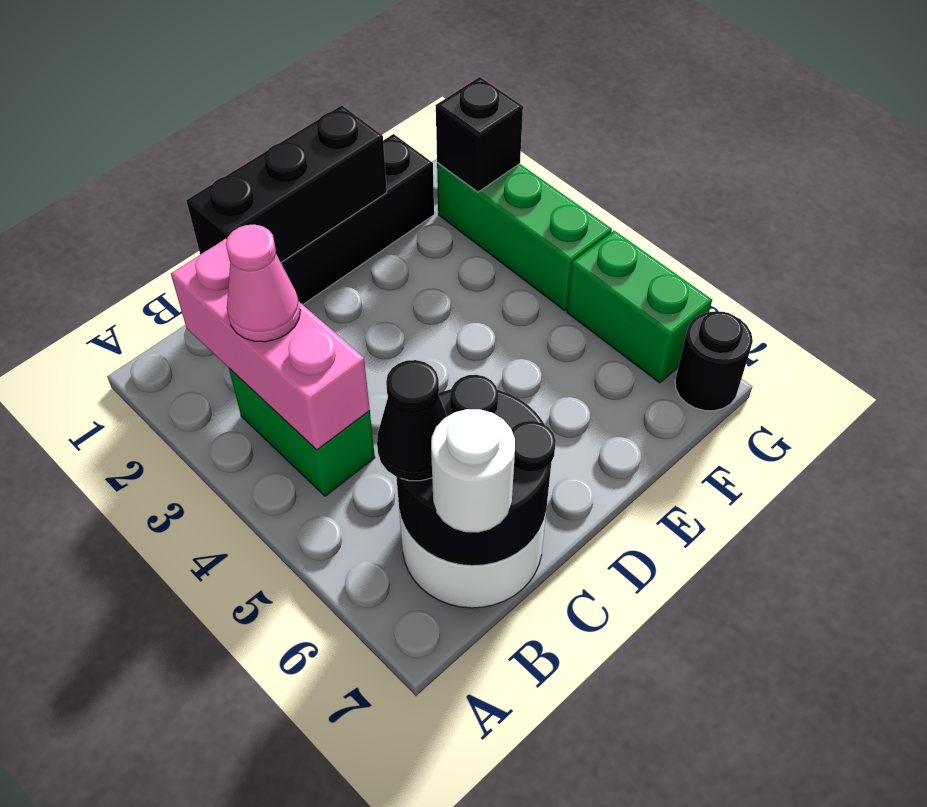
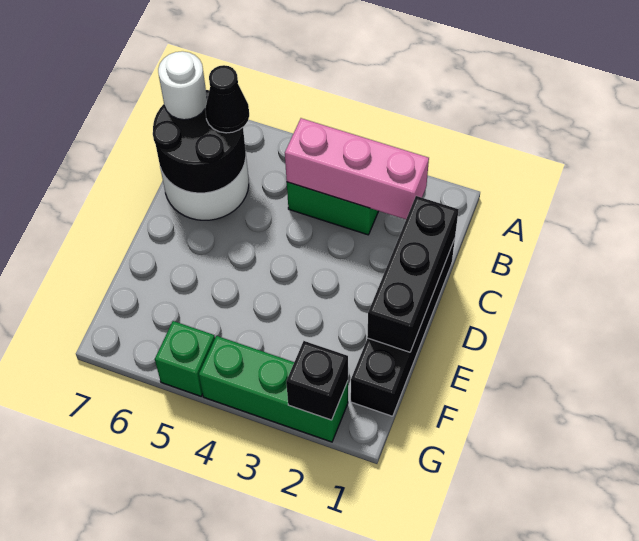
pink cone B3 level 3 -> none
green brick G5:G6 level 1 -> green brick G5 level 1
black round brick G7 level 1 -> none

